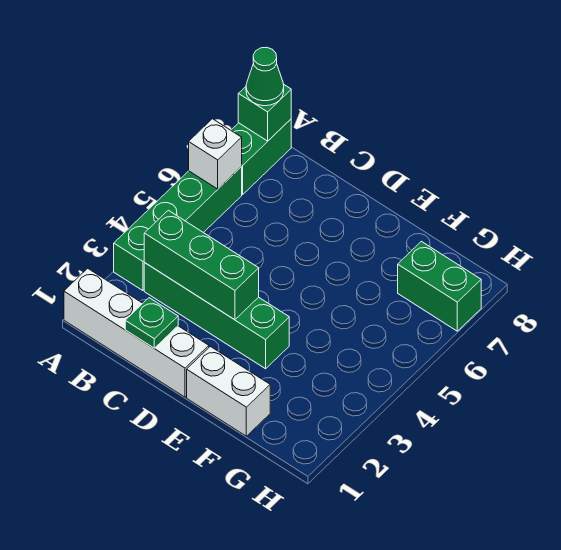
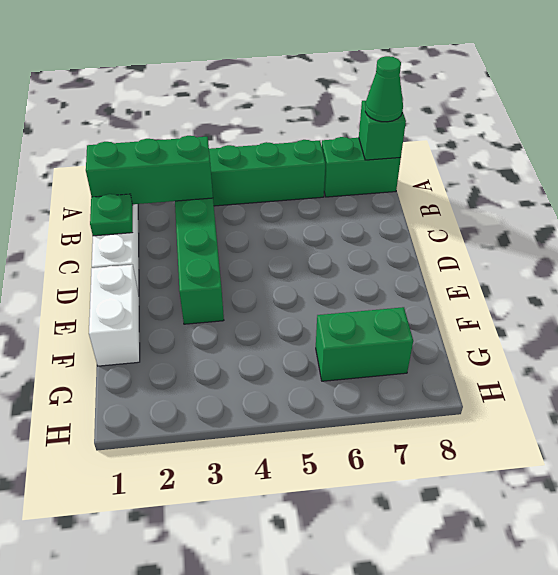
white brick A6 level 2 -> none
green brick B3:D3 level 2 -> green brick B1:B3 level 2
green brick G7:H7 level 1 -> green brick G6:G7 level 1

